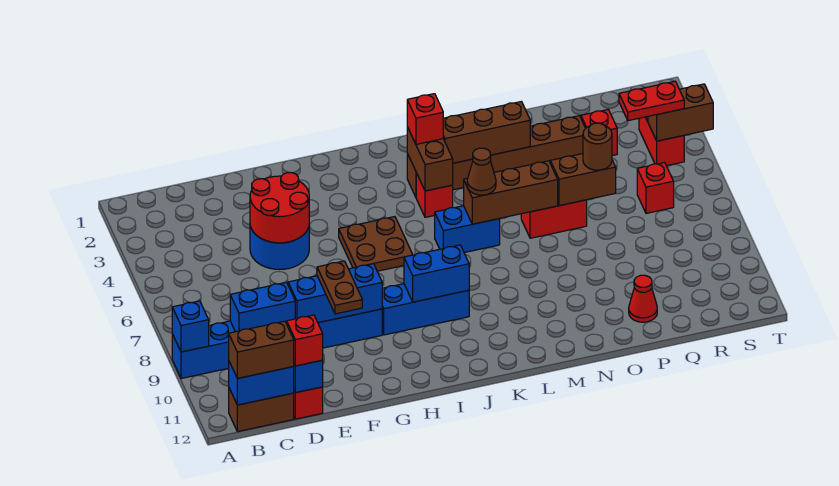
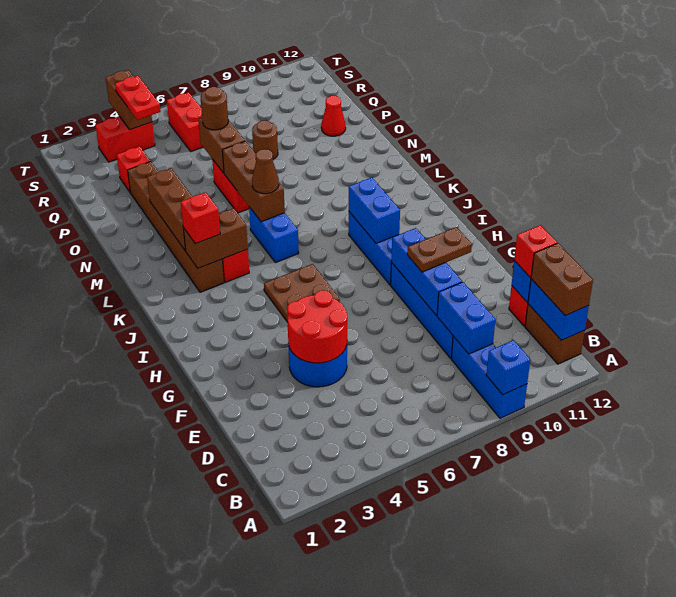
none -> brown round brick P8 level 1
red brick R6 level 1 -> red brick R6:S6 level 1

